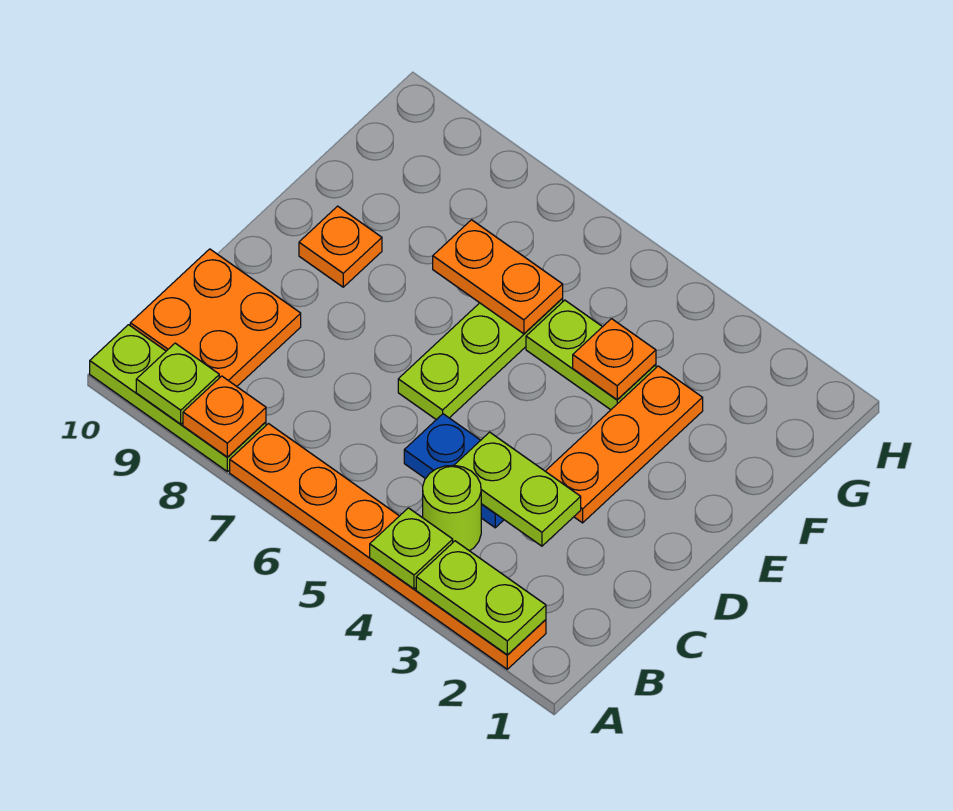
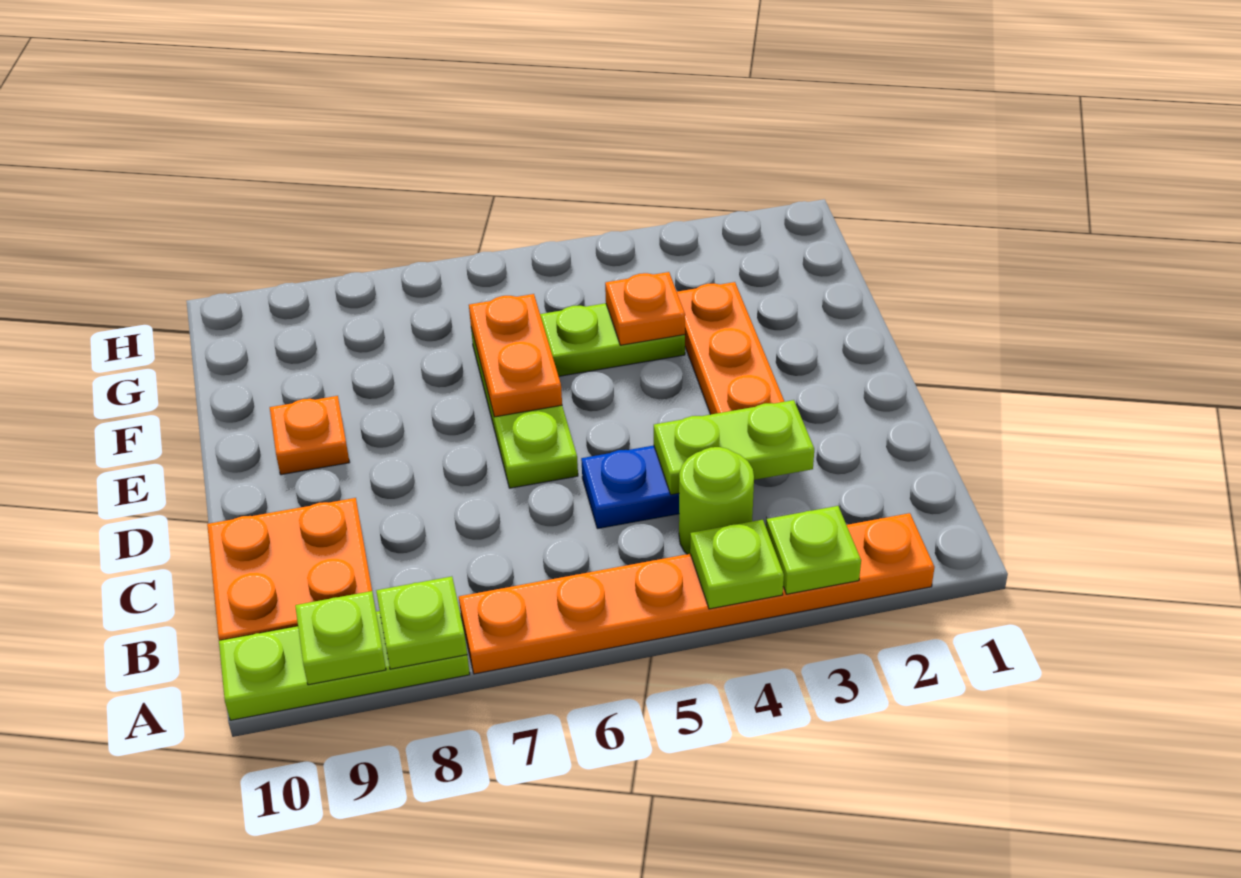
lime plate A2:A3 level 2 -> lime plate A3 level 2
orange plate A8 level 2 -> lime plate A8 level 2
orange plate F6:F7 level 2 -> orange plate E6:F6 level 2

